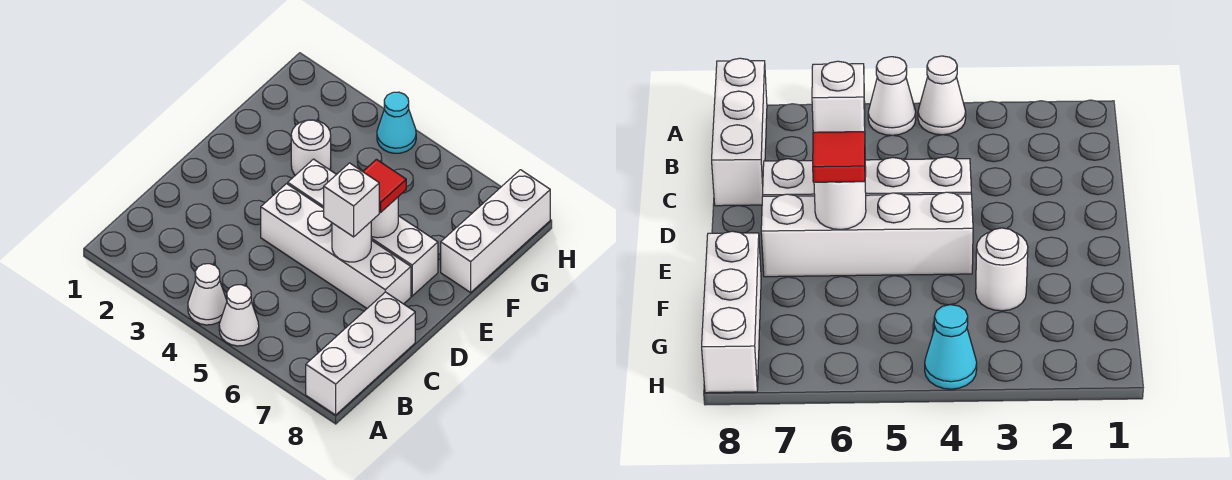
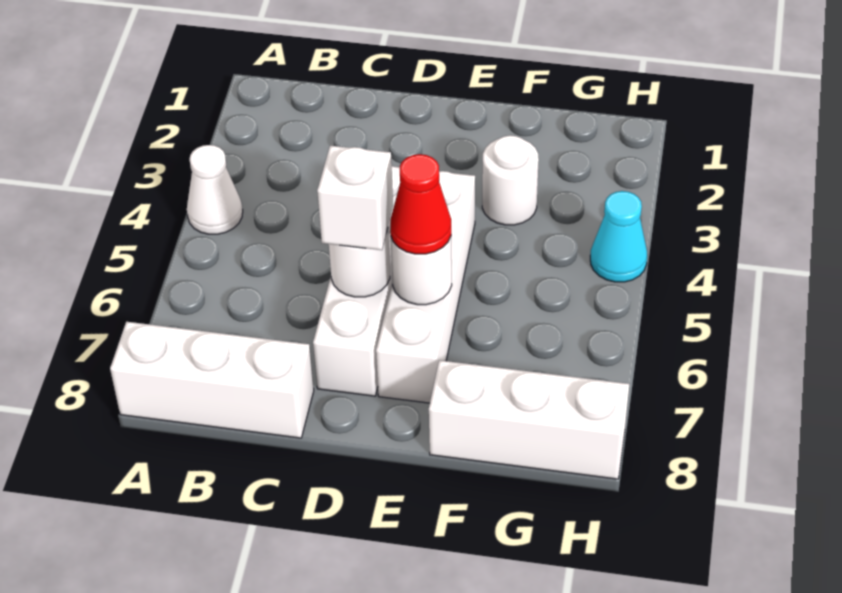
white cone A5 level 1 -> none
red tile E6 level 3 -> red cone E6 level 3

